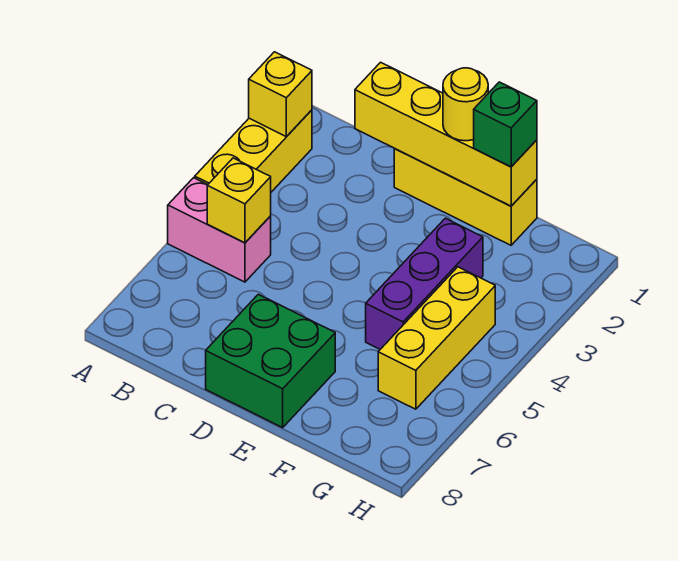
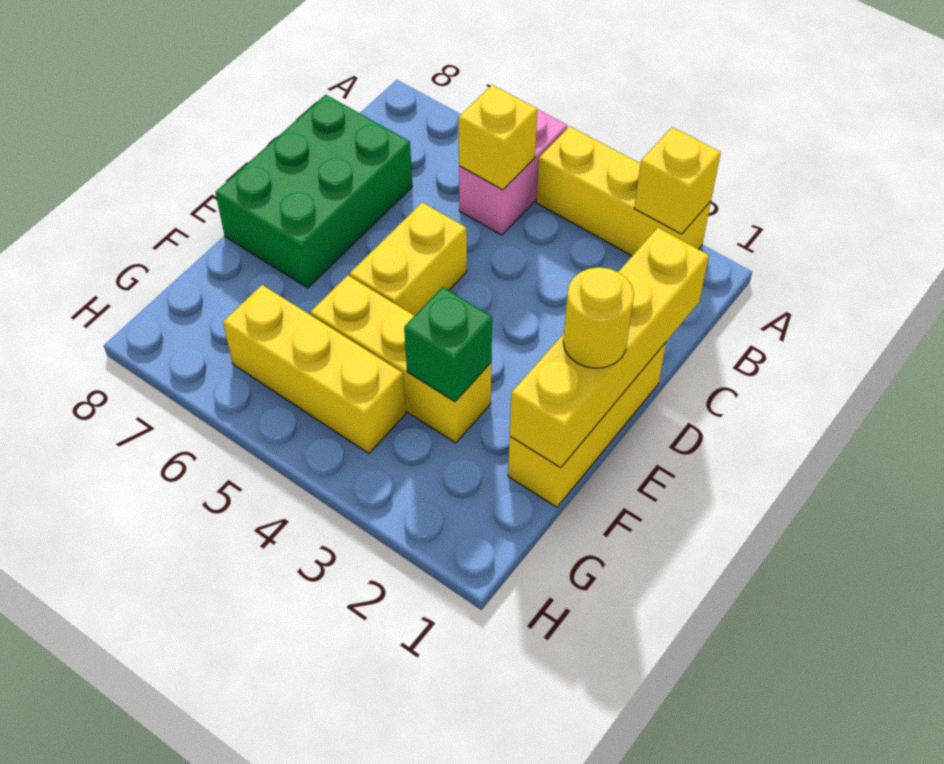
none -> yellow brick D5:E5 level 1
green brick D7:E8 level 1 -> green brick C7:E8 level 1
green brick F1 level 3 -> green brick F3 level 2
purple brick F3:F5 level 1 -> yellow brick F3:F5 level 1

